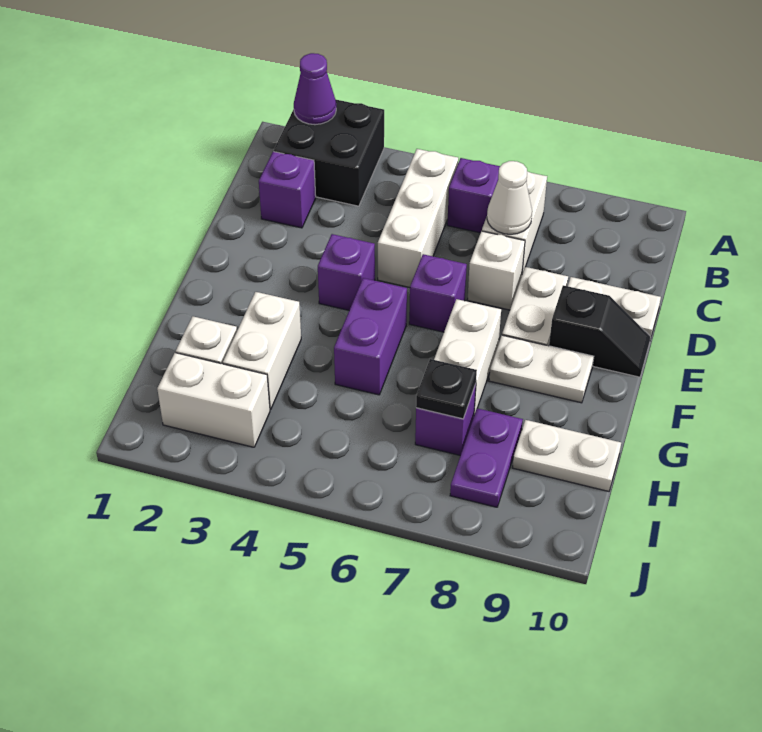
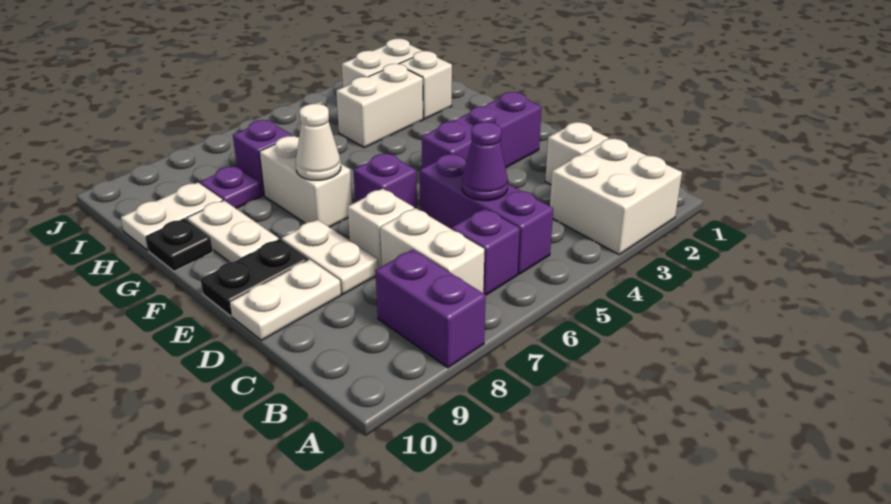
black brick A2:B3 level 1 -> white brick A2:B3 level 1
purple cone A2 level 2 -> purple cone C5 level 2
white brick B5:D5 level 1 -> purple brick B5:D5 level 1
purple brick C2 level 1 -> white brick C2 level 1
white cone C7 level 2 -> white cone F7 level 2
purple brick E4 level 1 -> purple brick E2:E4 level 1
black slope E9:E10 level 1 top 9 -> black plate E9:E10 level 1
purple brick F5:G5 level 1 -> purple brick A8:B8 level 1
white plate F8:F9 level 1 -> white plate F9:G9 level 1
white brick G3:H3 level 1 -> white brick H3:H4 level 1
black plate H7 level 2 -> black plate G10 level 1
purple plate H8:I8 level 1 -> purple plate H8 level 1

